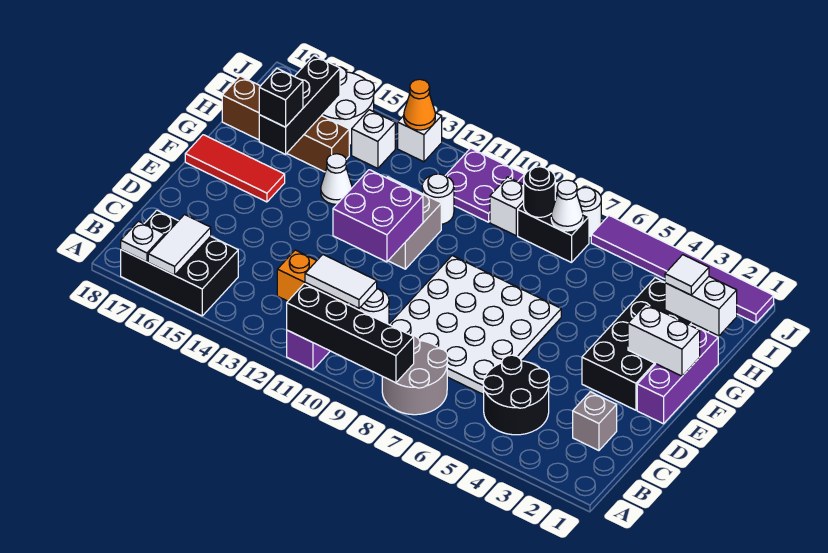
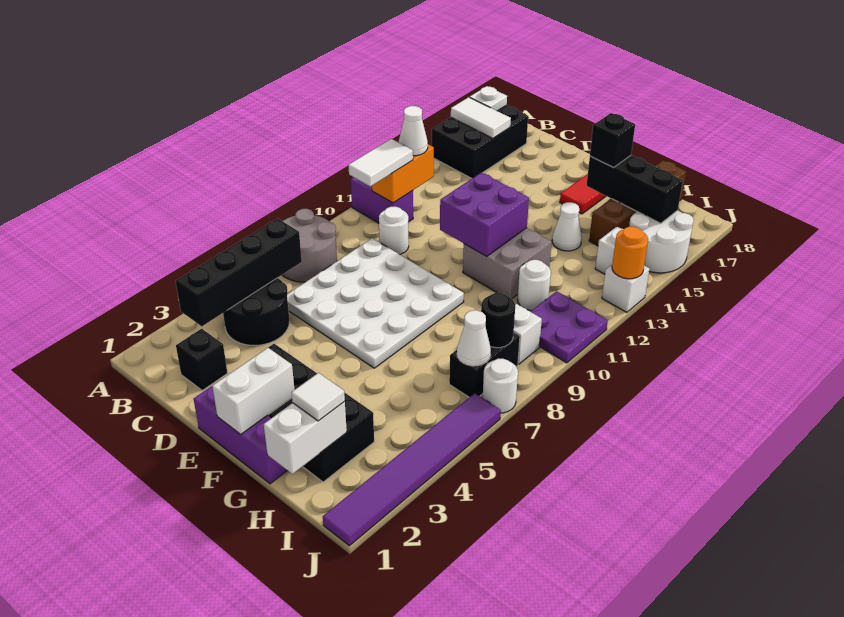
black brick A8:A11 level 2 -> black brick B3:B6 level 2
none -> white cone B12 level 3
grey brick C2 level 1 -> black brick C2 level 1
orange cone J13 level 2 -> orange round brick J13 level 2

